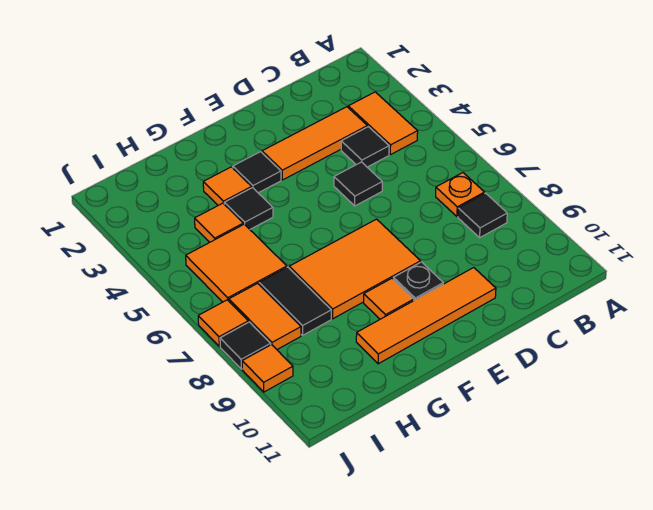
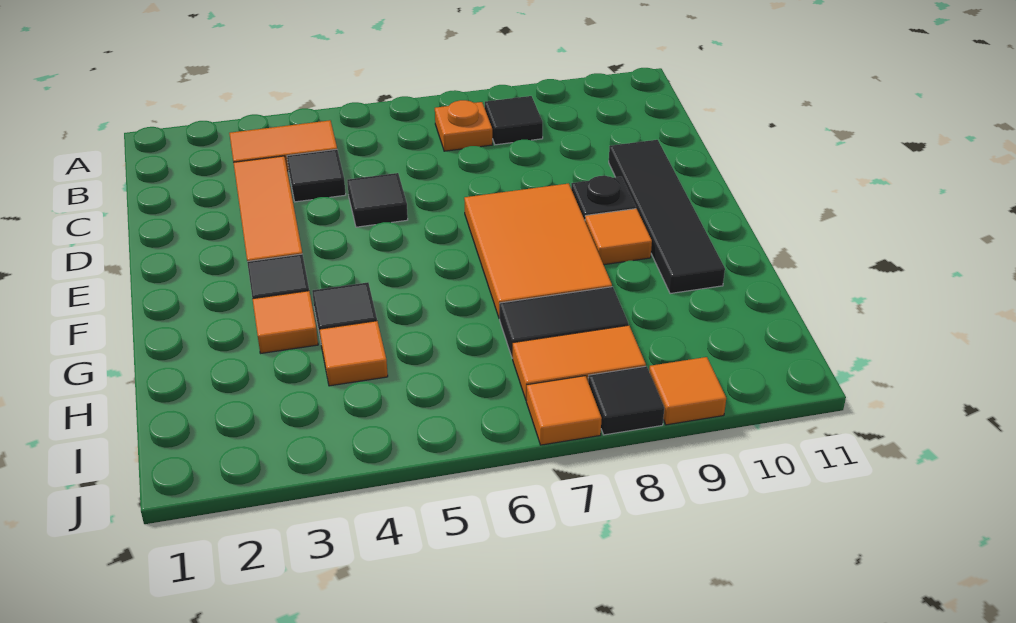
orange tile D10:G10 level 1 -> black tile D10:G10 level 1
orange tile H5:I6 level 1 -> none

